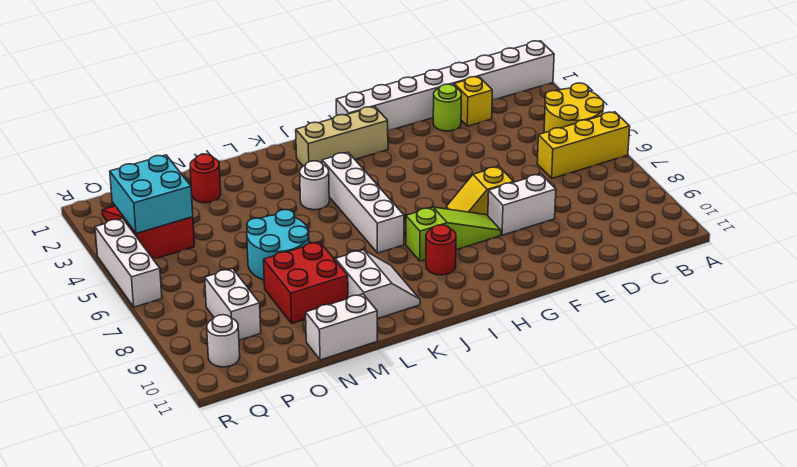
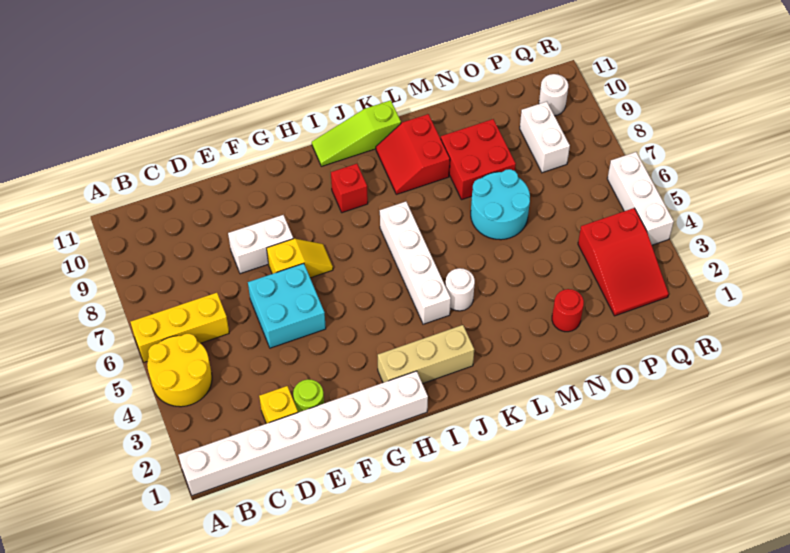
lime slope G8:I8 level 1 top I -> lime slope I11:K11 level 1 top K
red round brick I9 level 1 -> red brick I9 level 1
white slope K9:L10 level 1 top L -> red slope K9:L10 level 1 top L
white brick M11:N11 level 1 -> none
cyan brick P3:Q4 level 2 -> cyan brick E5:F6 level 1

